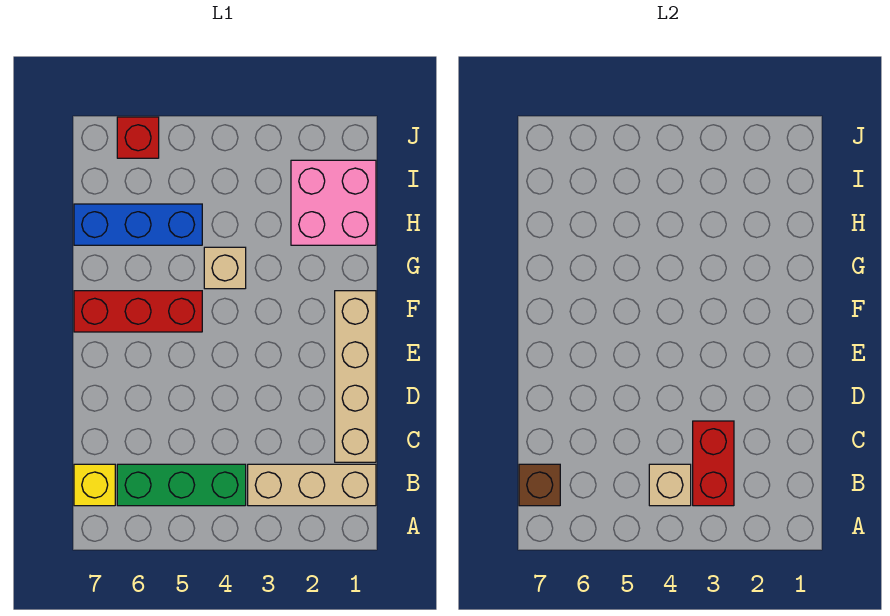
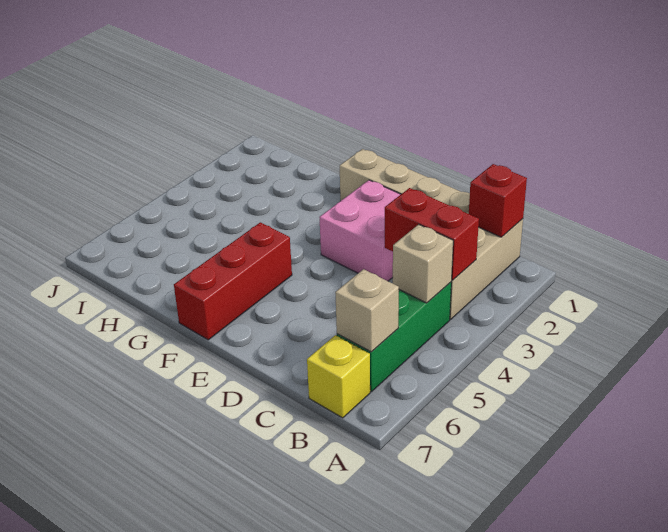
brown brick B7 level 2 -> none
tan brick G4 level 1 -> tan brick B6 level 2
pink brick H1:I2 level 1 -> pink brick D2:E3 level 1
blue brick H5:H7 level 1 -> none
red brick J6 level 1 -> red brick B1 level 2

